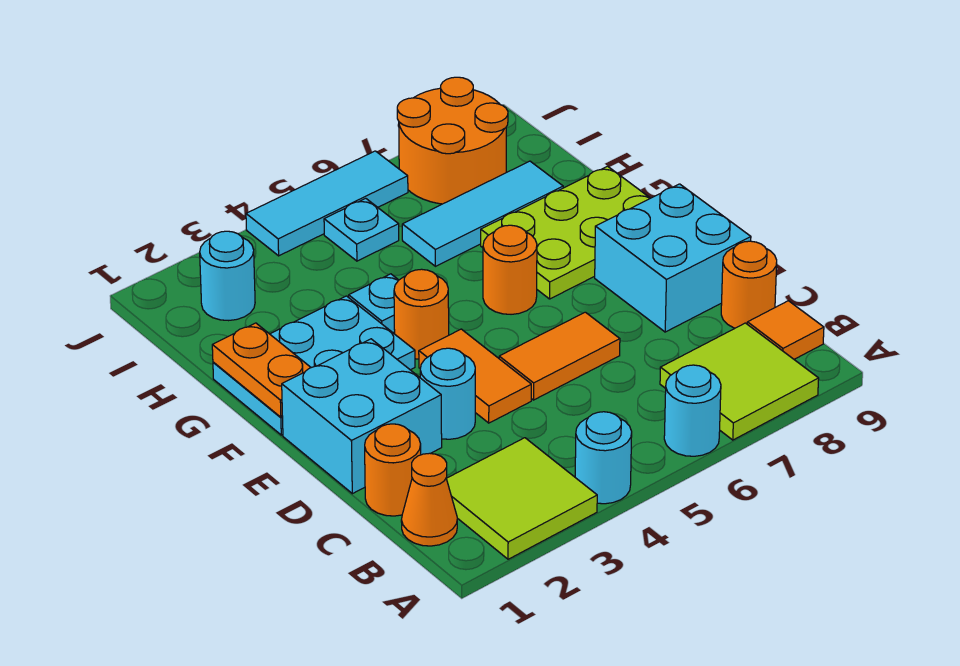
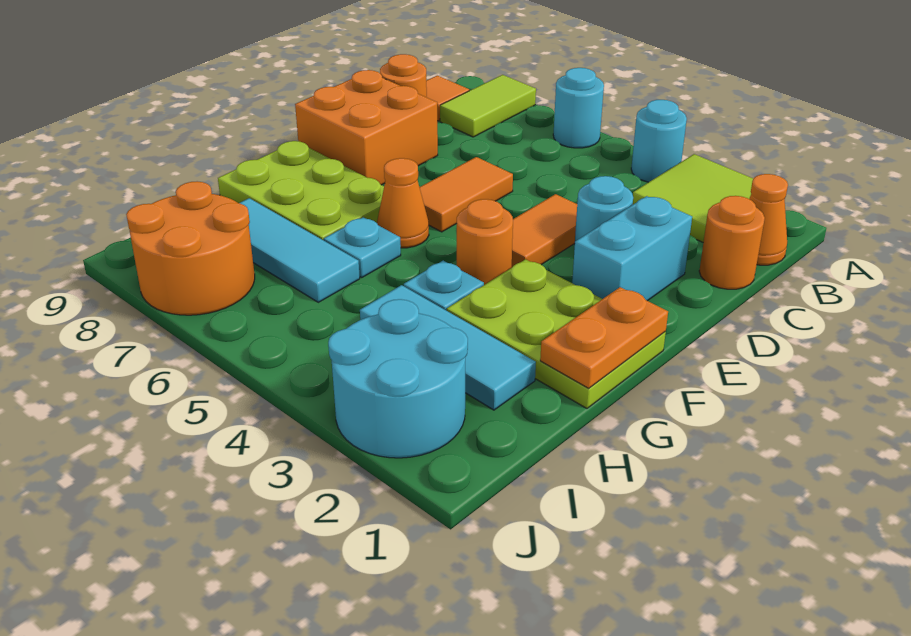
lime tile A7:B8 level 1 -> lime tile A8:B8 level 1
cyan brick D1:E2 level 1 -> cyan brick D2:E2 level 1
orange tile D5:D6 level 1 -> orange tile D6:E6 level 1
cyan brick D8:E9 level 1 -> orange brick D8:E9 level 1
cyan plate F1:G3 level 1 -> lime plate F1:G3 level 1
orange round brick F6 level 1 -> orange cone F6 level 1
cyan round brick I2 level 1 -> cyan round brick I2:J3 level 1
cyan plate I5 level 1 -> cyan plate G6 level 1
cyan tile J4:J6 level 1 -> cyan tile H2:H4 level 1

